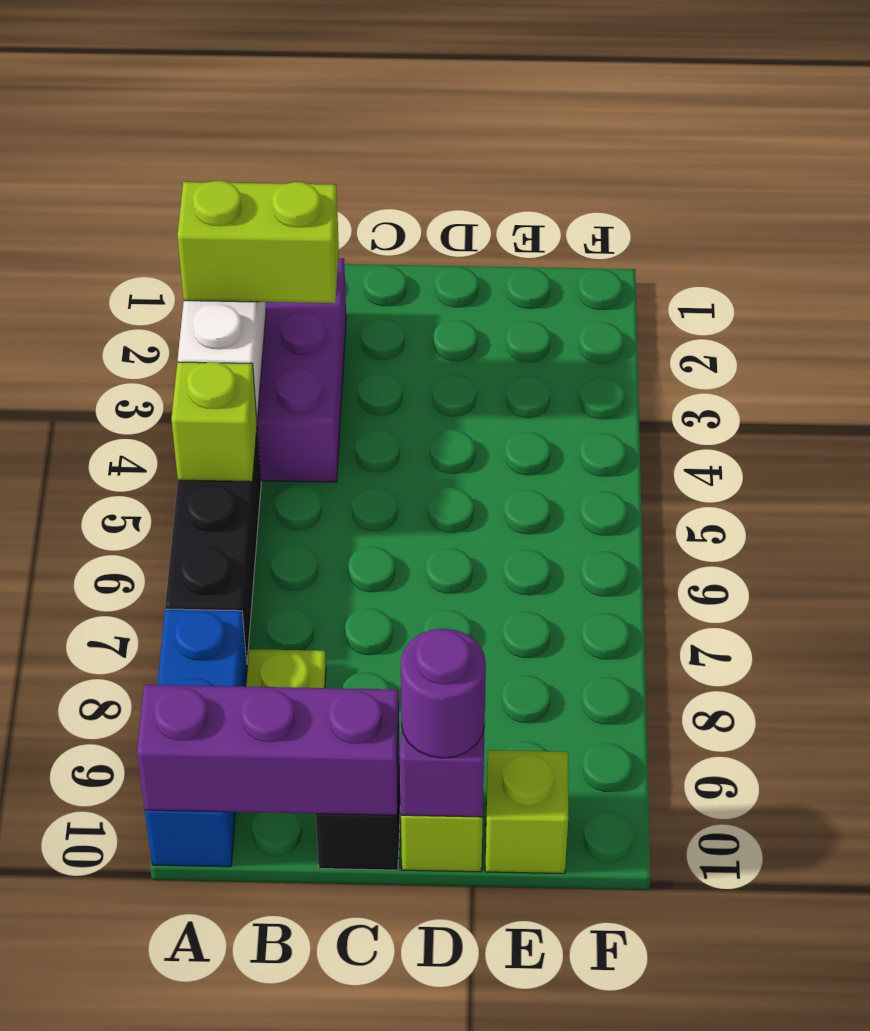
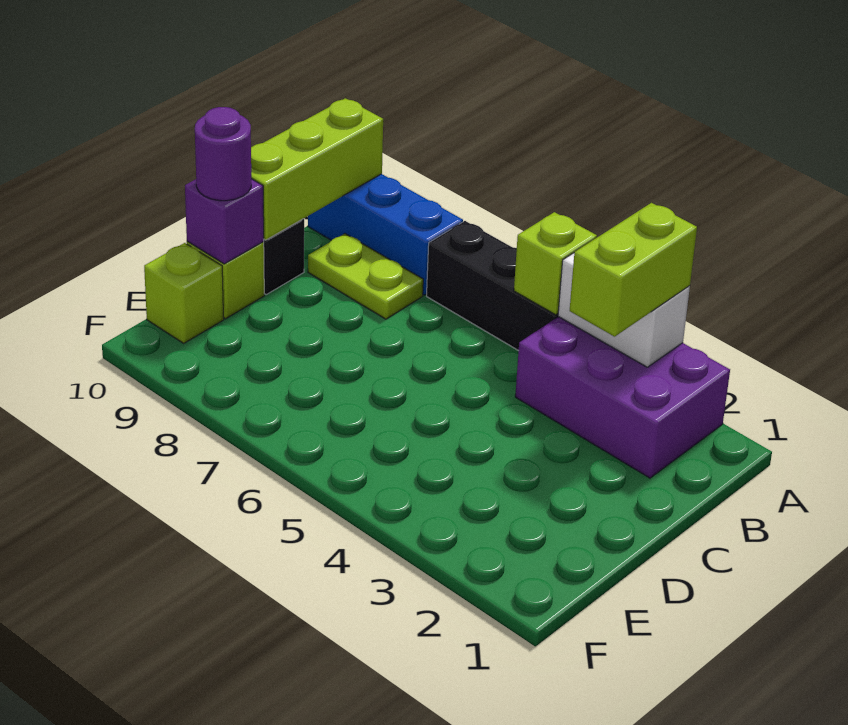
purple brick A10:C10 level 2 -> lime brick A10:C10 level 2

